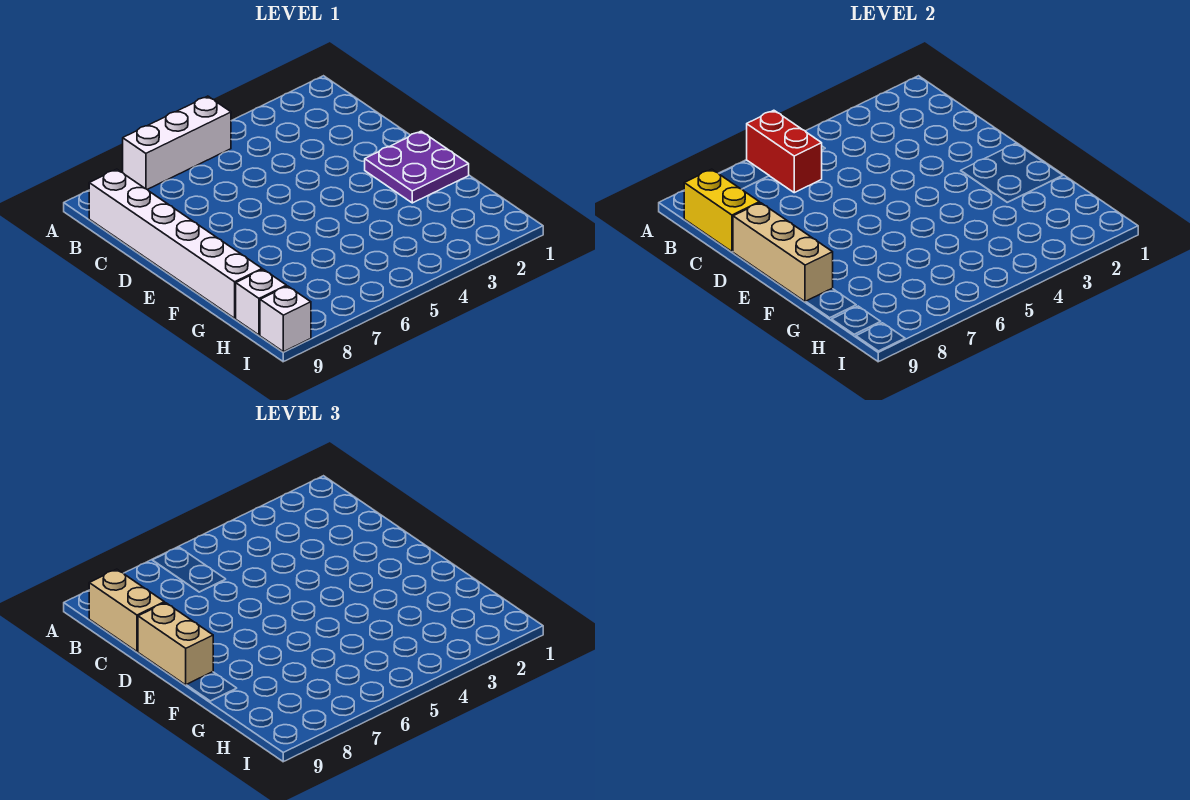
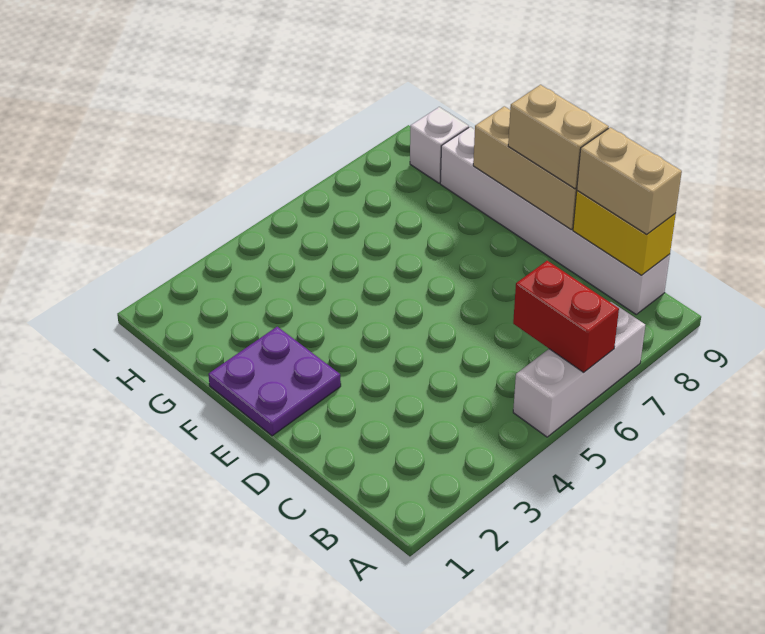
white brick I9 level 1 -> none

